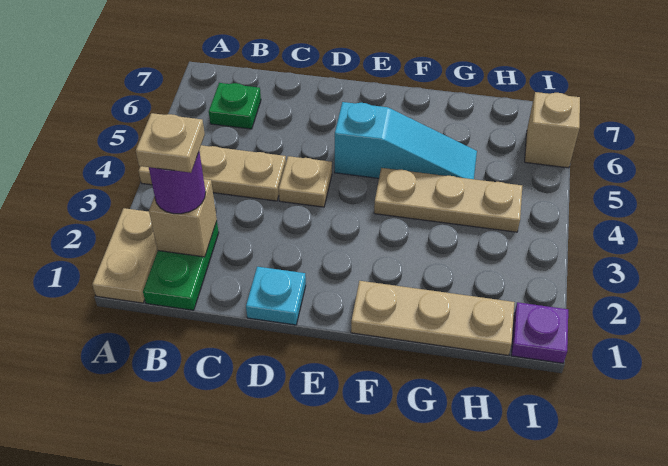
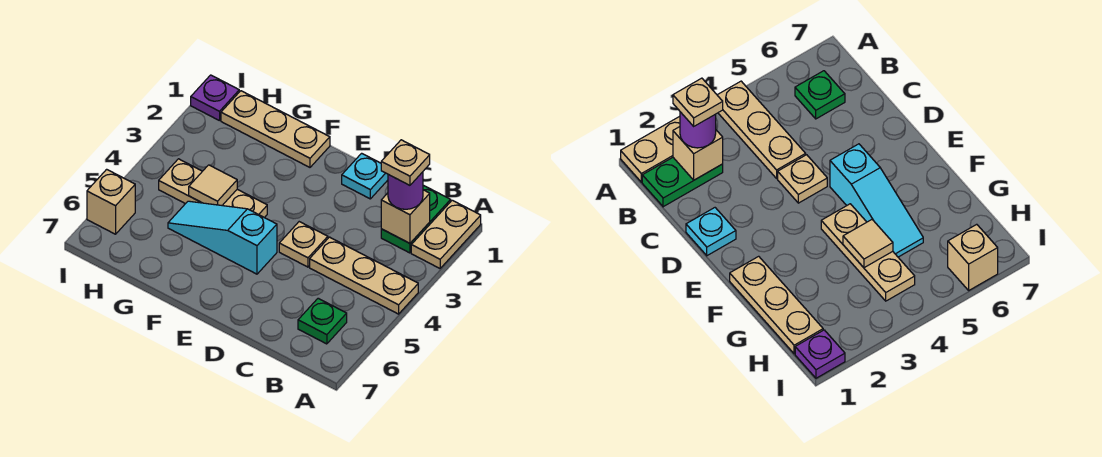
none -> tan tile G4 level 2

